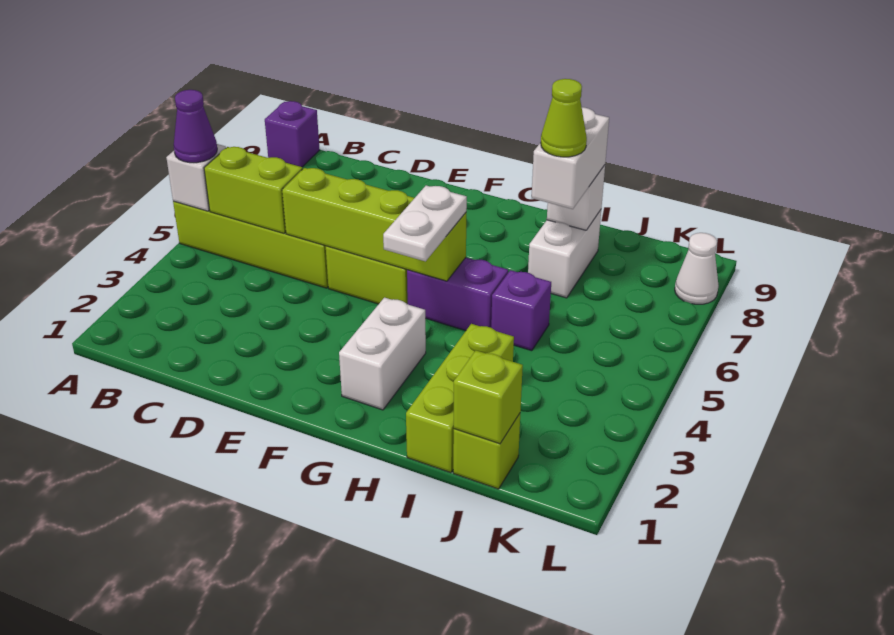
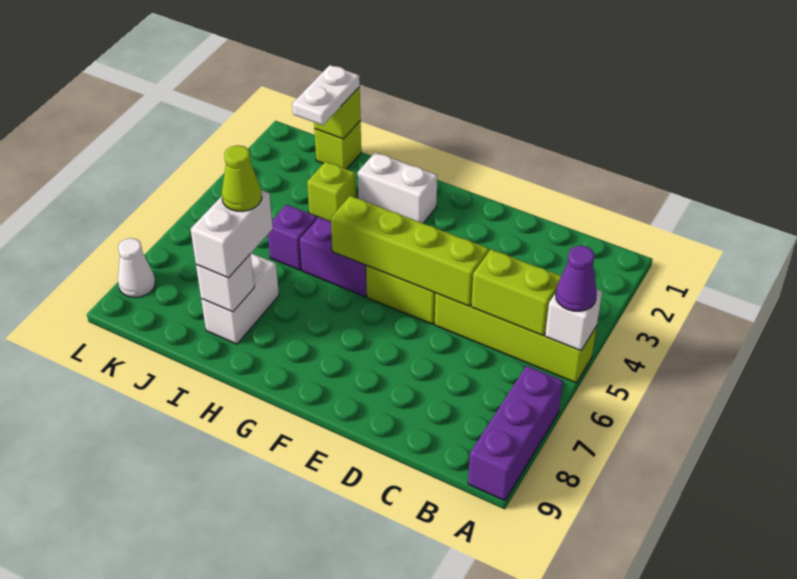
purple brick A9 level 1 -> purple brick A7:A9 level 1
white brick G2:G3 level 1 -> white brick G2:H2 level 1
white plate G4:G5 level 3 -> white plate J1:J2 level 3
lime brick I1:I3 level 1 -> lime brick I3 level 1

